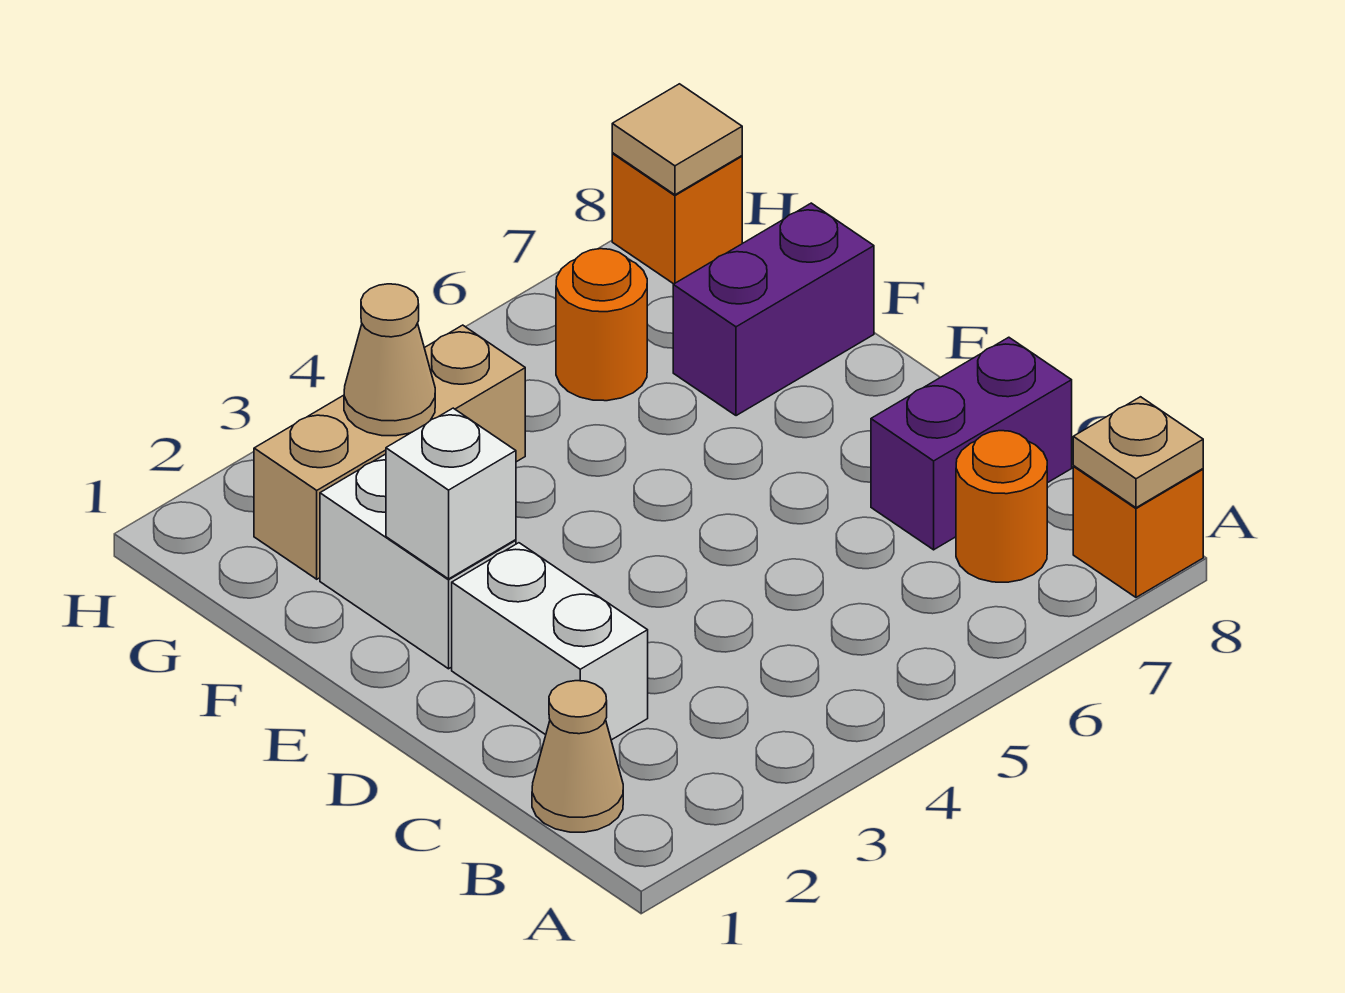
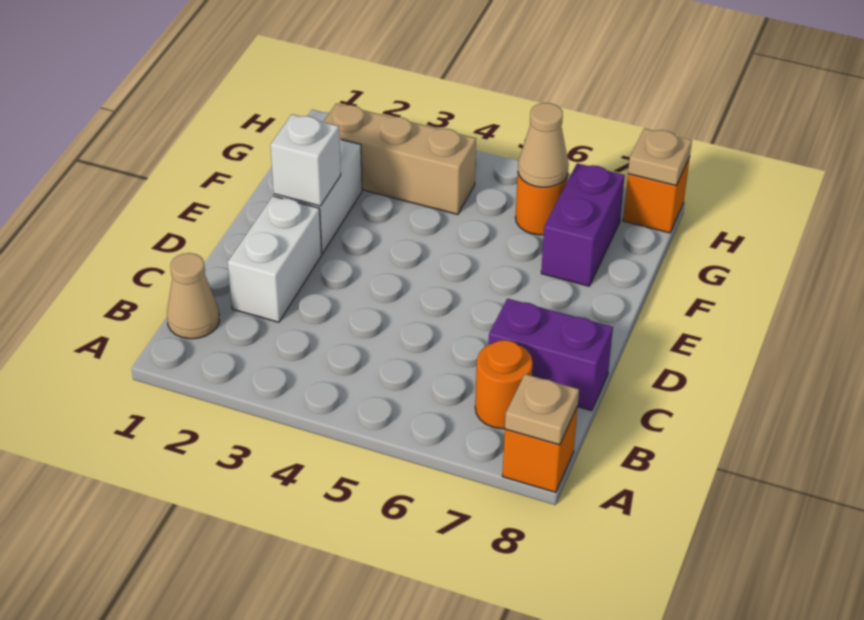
purple brick F7:F8 level 1 -> purple brick F7:G7 level 1
tan cone G3 level 2 -> tan cone G6 level 2
tan tile H8 level 2 -> tan plate H8 level 2

